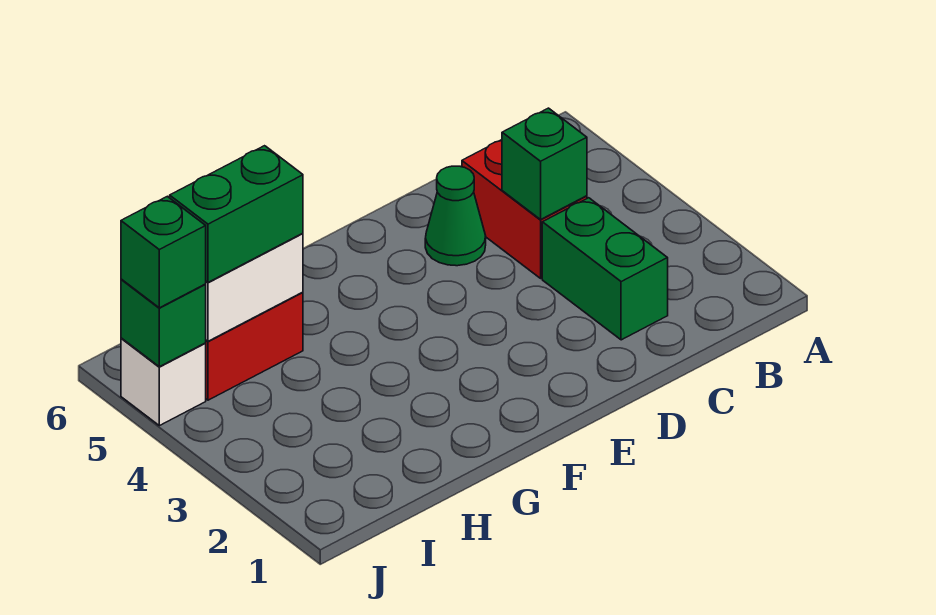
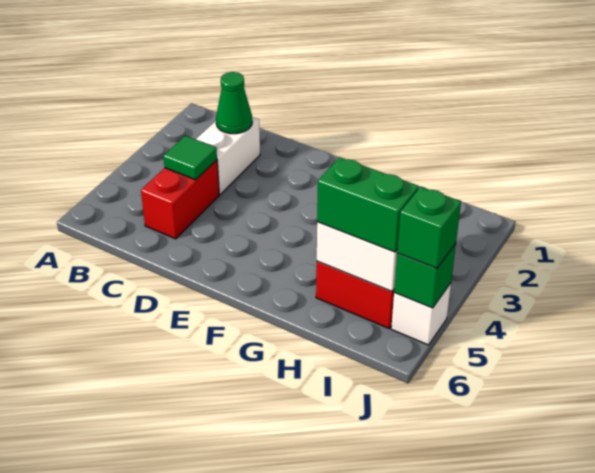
green brick C2:C3 level 1 -> white brick C2:C3 level 1
green brick C4 level 2 -> green tile C4 level 2
green cone D5 level 1 -> green cone C2 level 2

